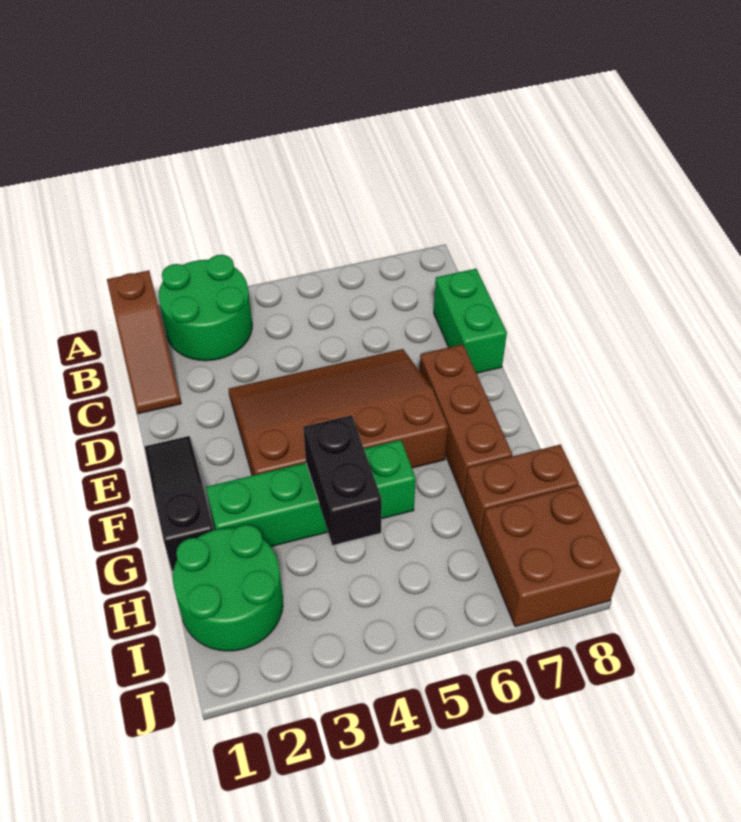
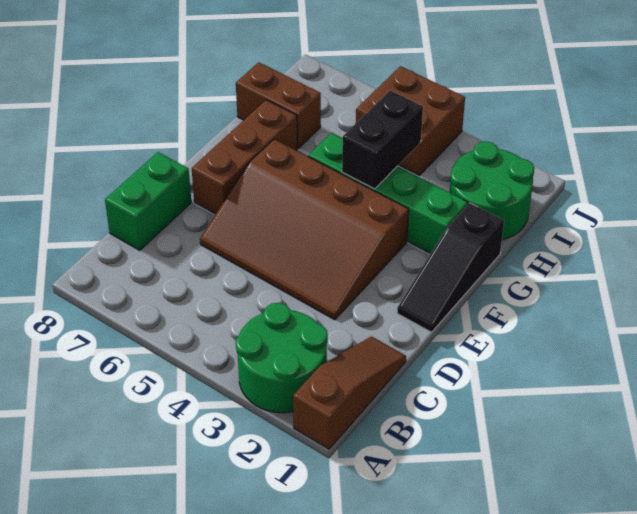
brown brick I7:J8 level 1 -> brown brick I4:J5 level 1

